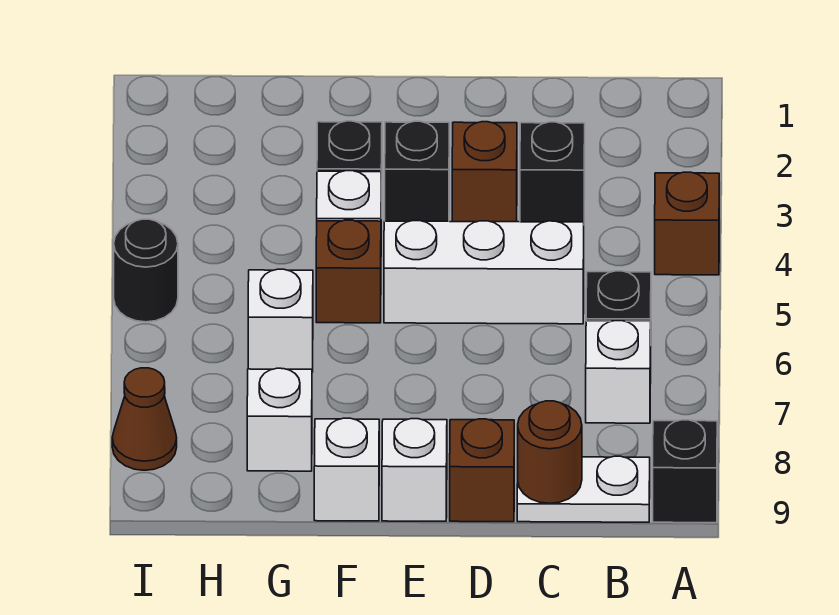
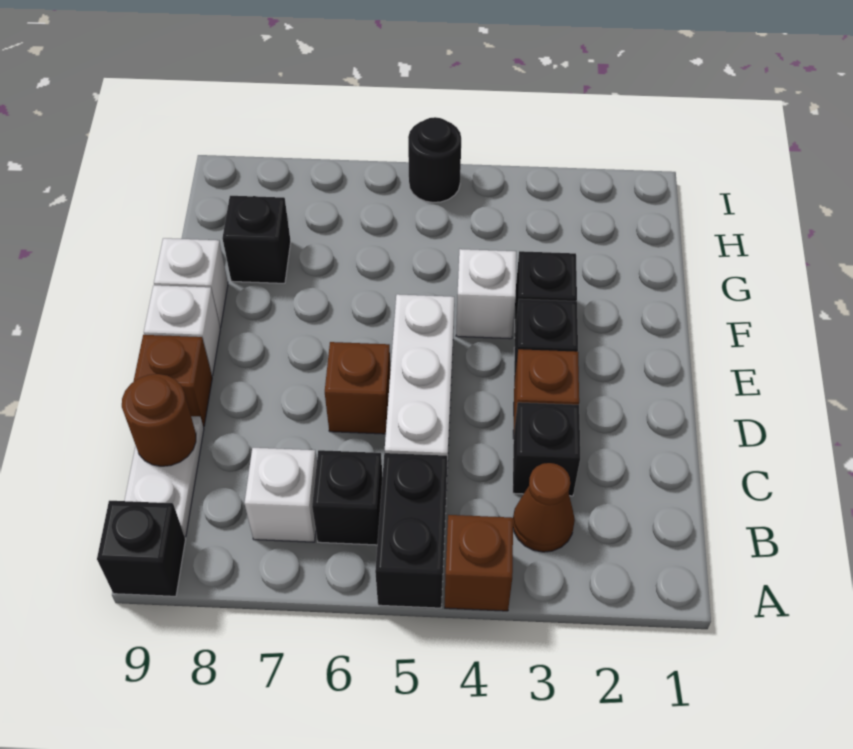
none -> black brick A5:B5 level 1
brown brick F5 level 1 -> brown brick D6 level 1
white brick G6 level 1 -> none
white brick G8 level 1 -> black brick G8 level 1
brown cone I8 level 1 -> brown cone B3 level 1

